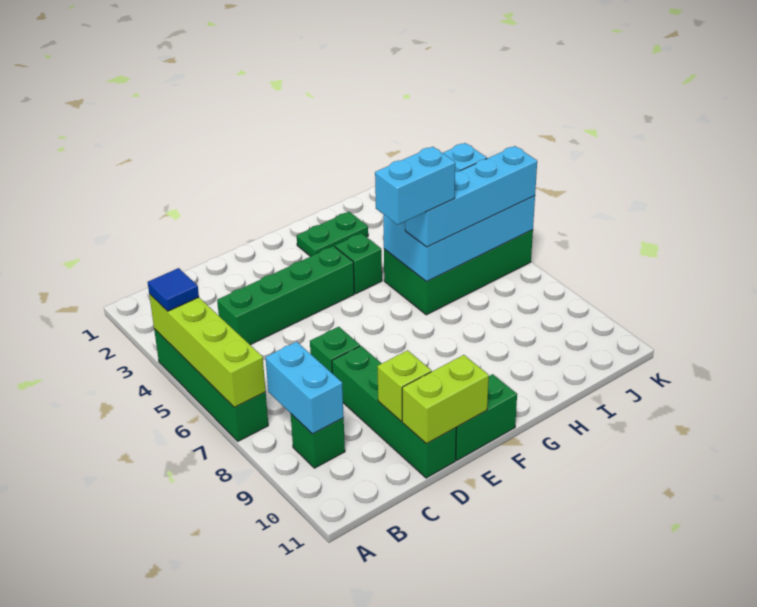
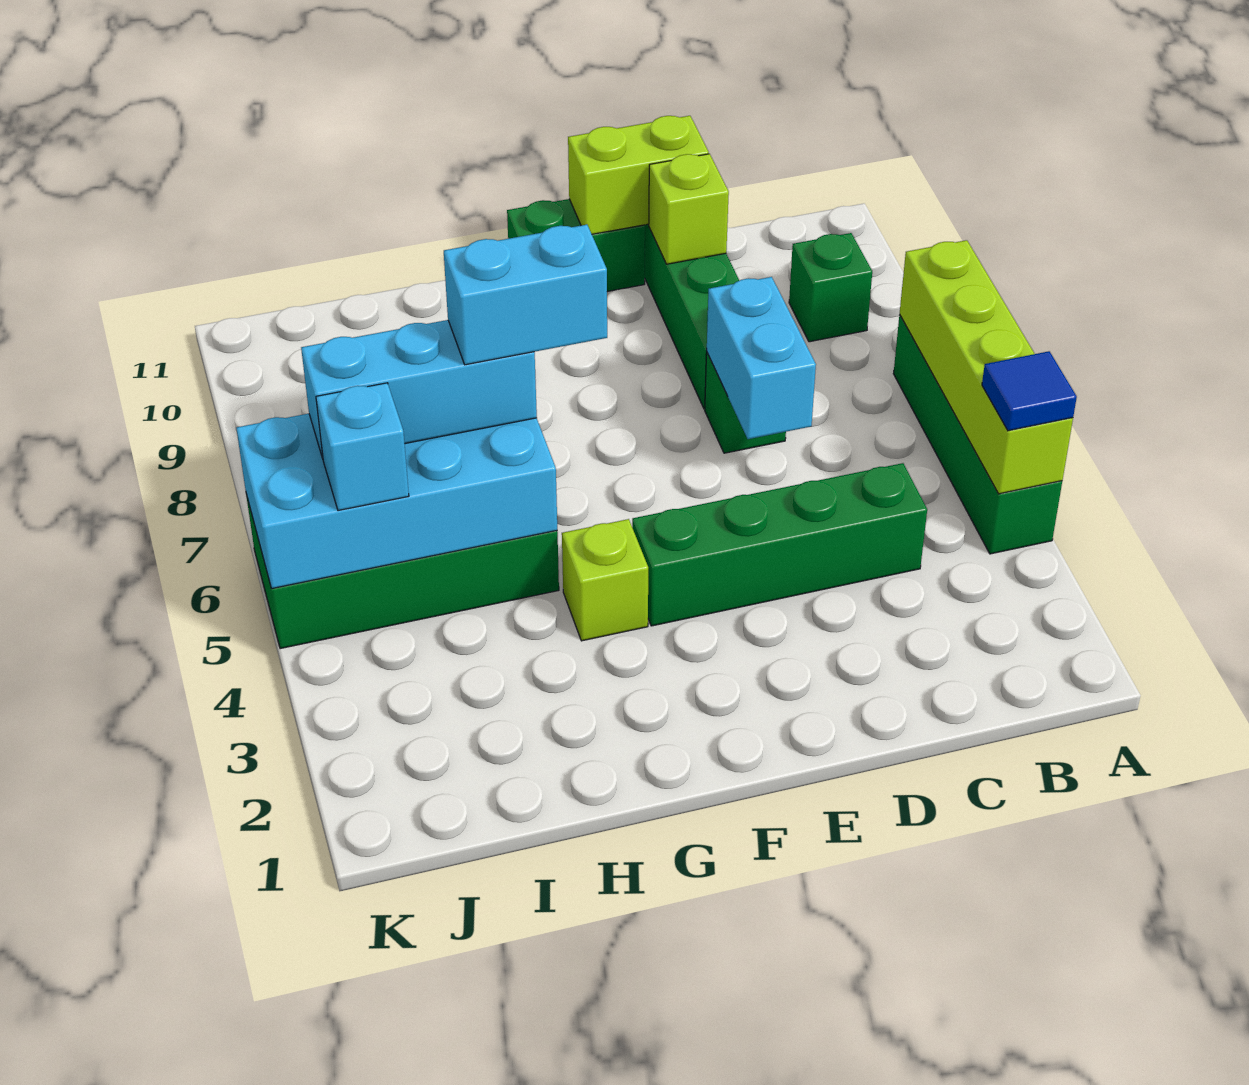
cyan brick B8:B9 level 2 -> cyan brick D6:D7 level 2
green plate G2:H2 level 1 -> none
green brick G4 level 1 -> lime brick G4 level 1
cyan brick H6:K6 level 3 -> cyan brick H6:J6 level 3

